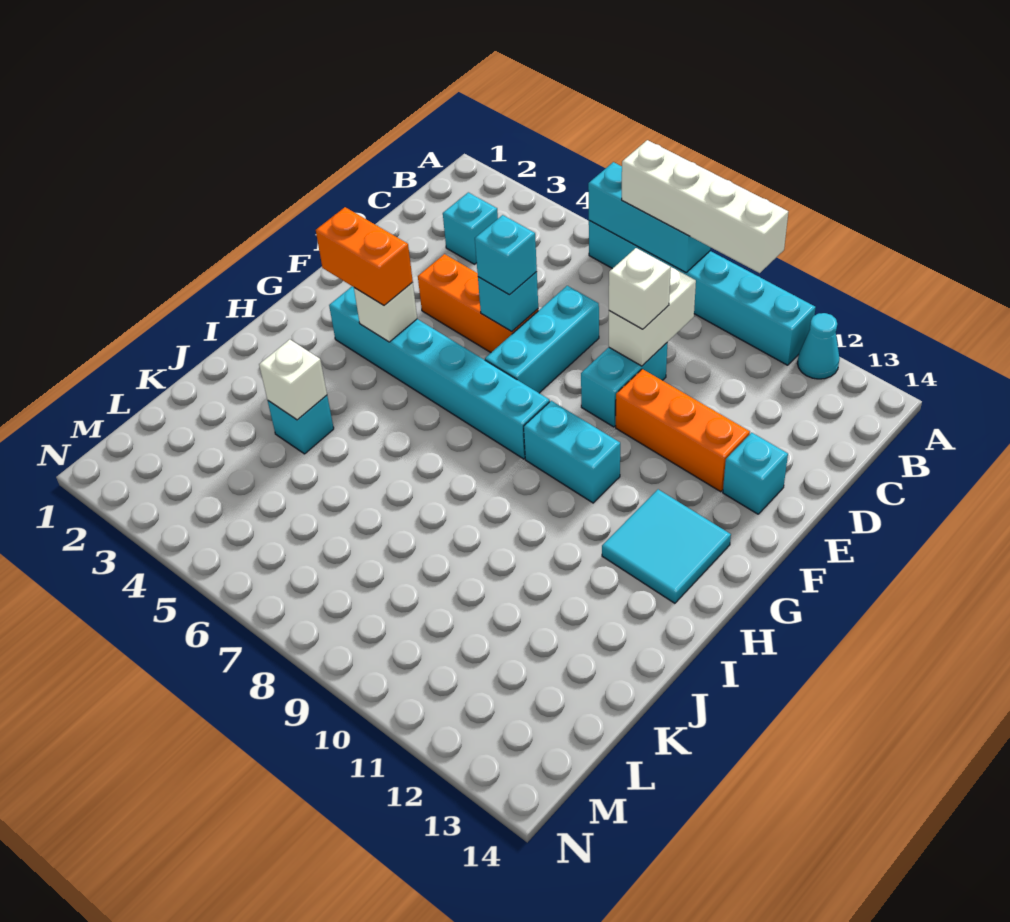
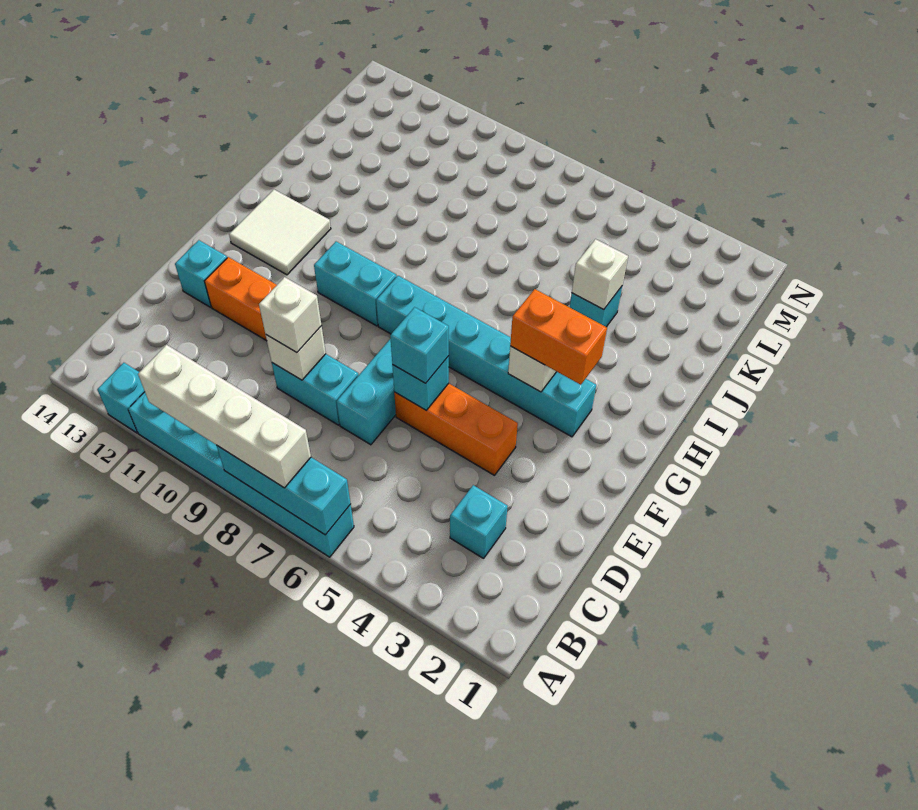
cyan cone A12 level 1 -> cyan brick A12 level 1
white brick C9:D9 level 2 -> white brick D9 level 2
cyan brick D9:E9 level 1 -> cyan brick D8:D9 level 1
cyan tile G12:H13 level 1 -> white tile G12:H13 level 1

